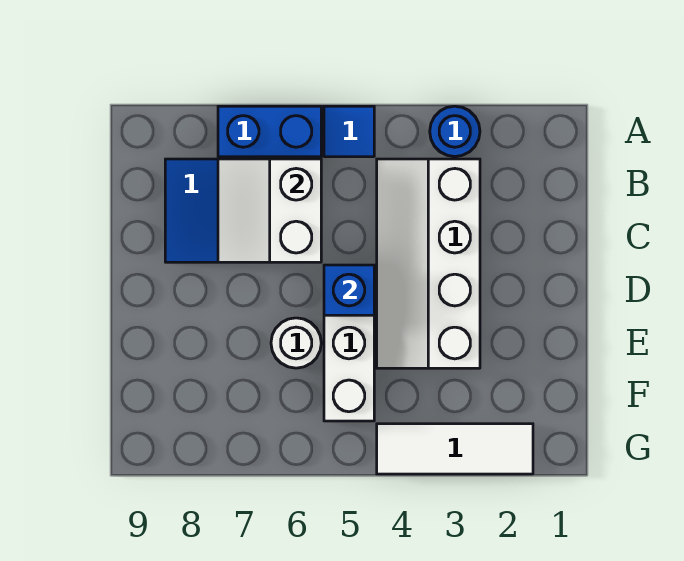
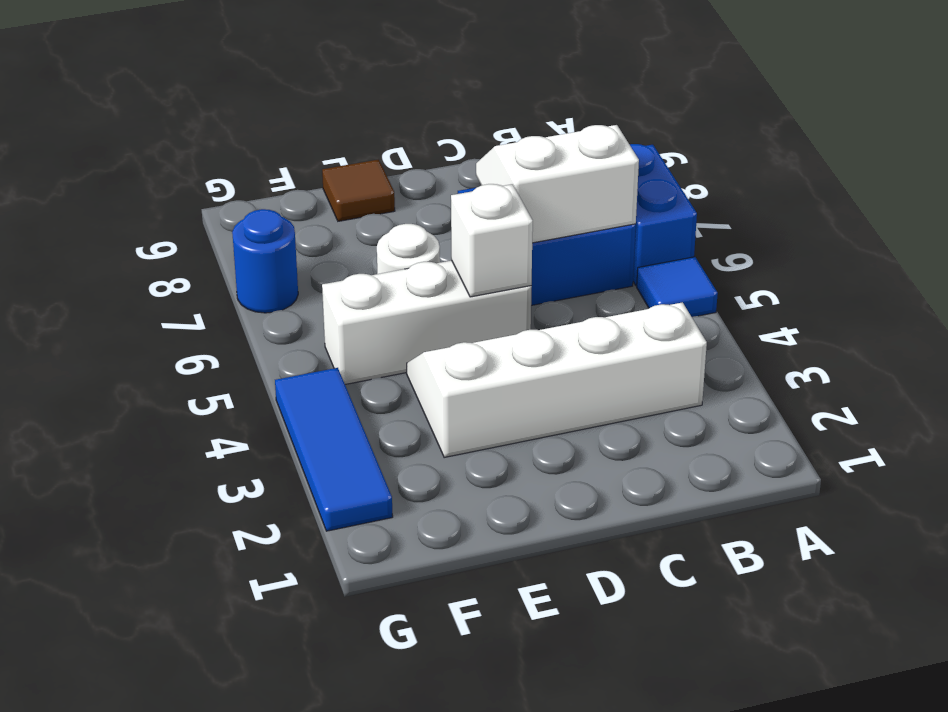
blue round brick A3 level 1 -> blue round brick G7 level 1
blue brick D5 level 2 -> white brick D5 level 2
none -> brown tile E9 level 1
white tile G2:G4 level 1 -> blue tile G2:G4 level 1

